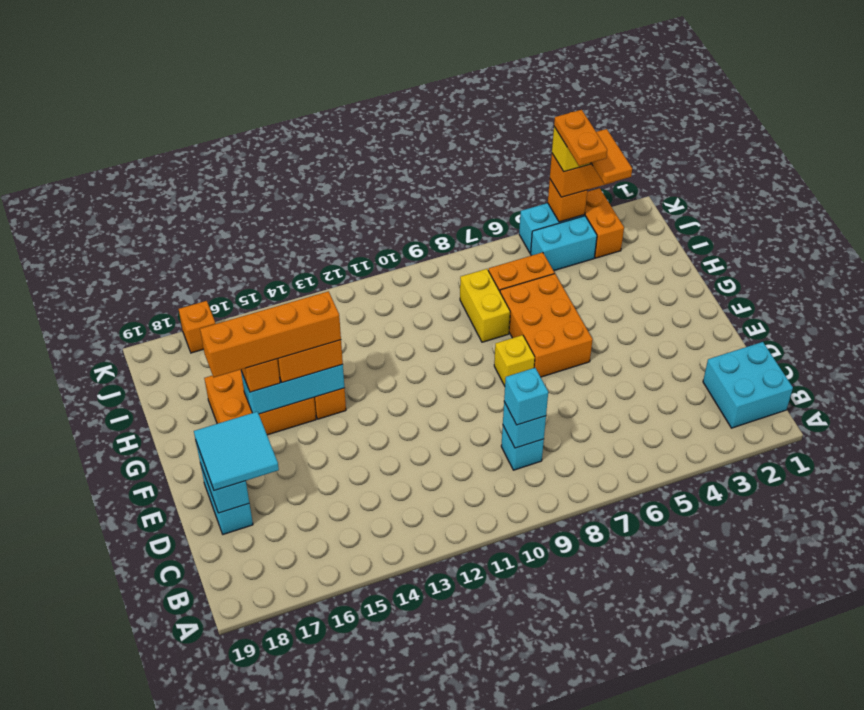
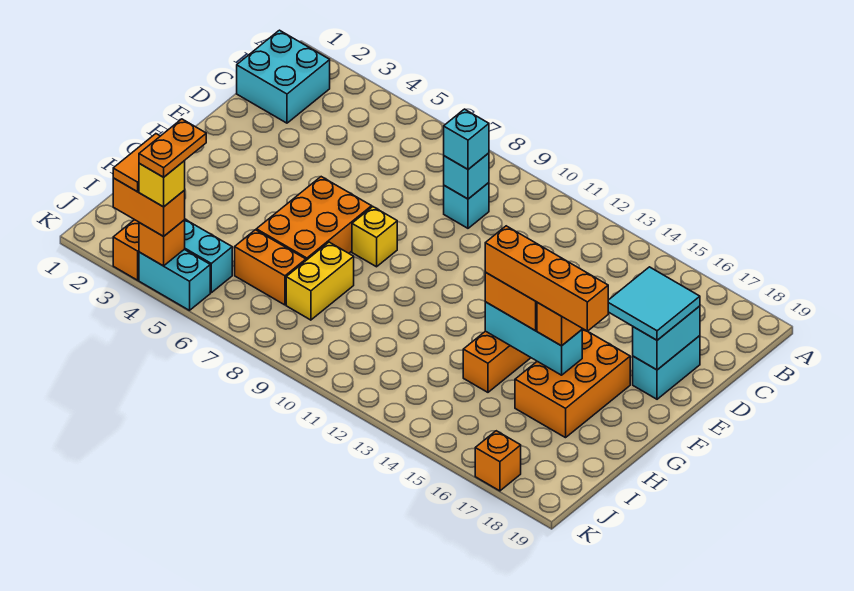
orange brick G15:H17 level 1 -> orange brick F16:H17 level 1

